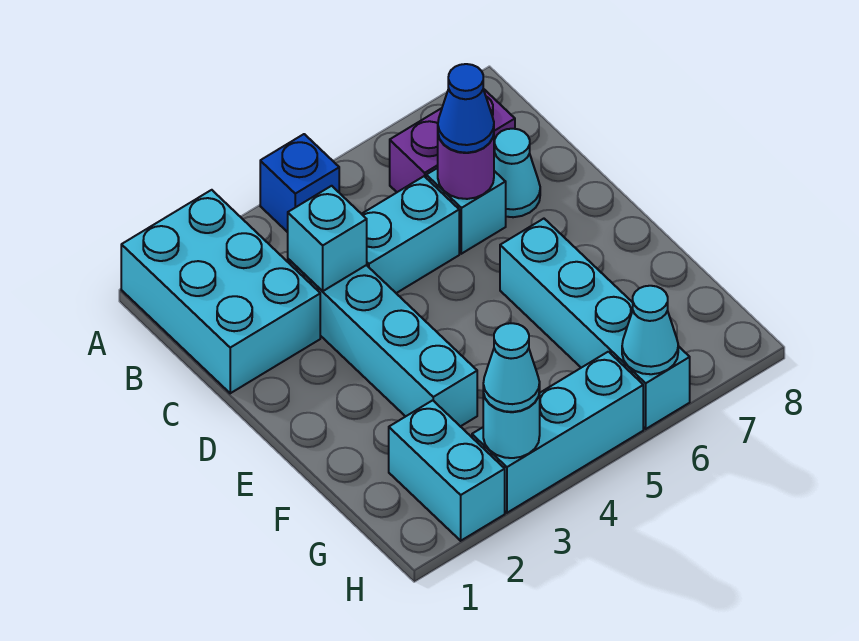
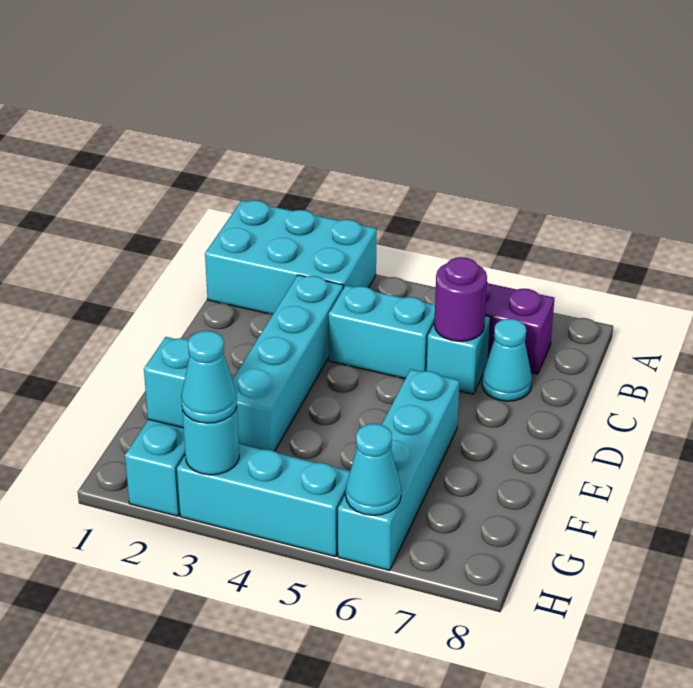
cyan brick A1:C2 level 1 -> cyan brick A1:B3 level 1
blue brick A4 level 1 -> none
cyan brick C3 level 2 -> cyan brick G2 level 2
blue cone C6 level 3 -> none

